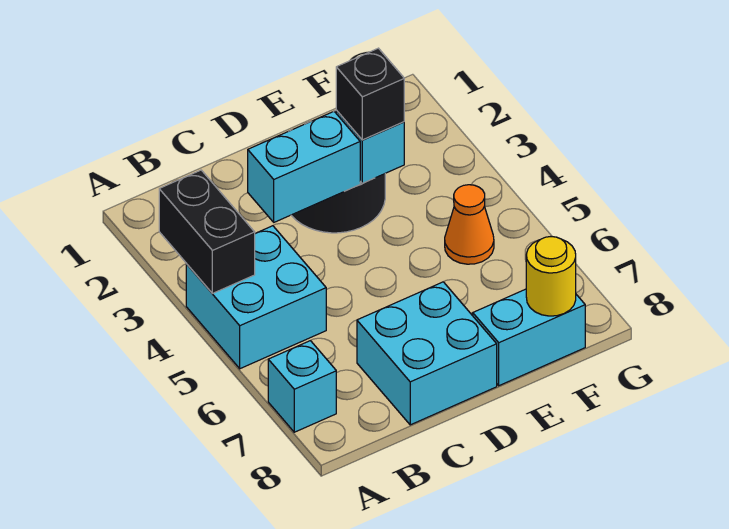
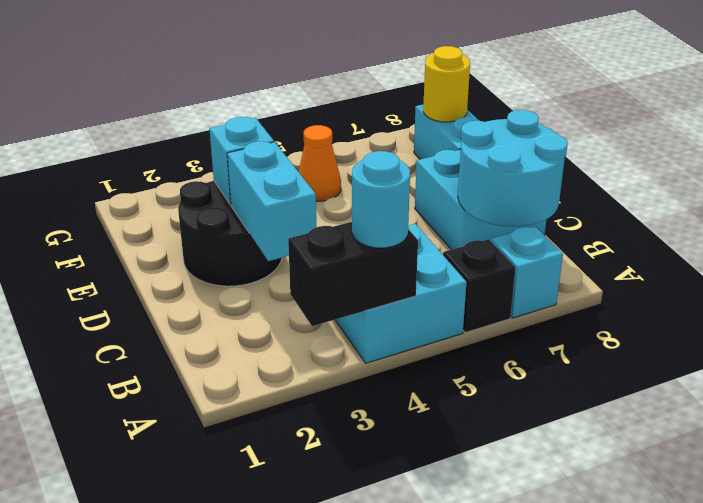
none -> cyan round brick A4 level 3
none -> cyan round brick B7:C8 level 2
black brick E3 level 3 -> black brick A6 level 1

